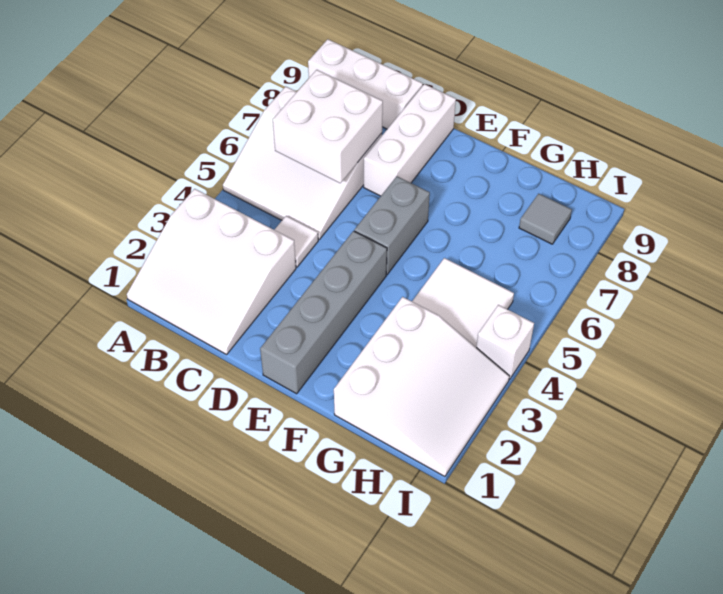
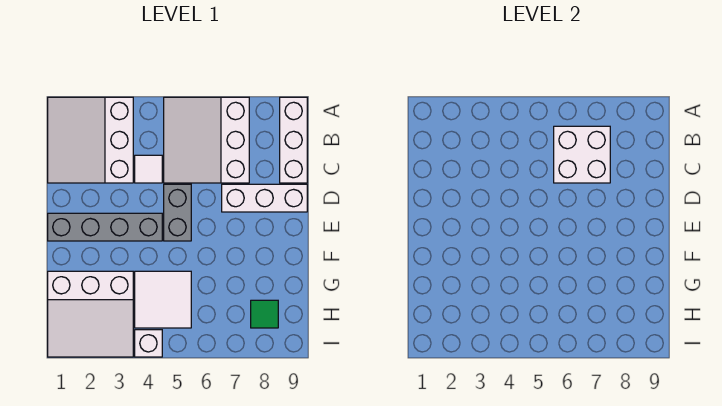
grey brick E5:E6 level 1 -> grey brick D5:E5 level 1
grey tile H8 level 1 -> green tile H8 level 1

